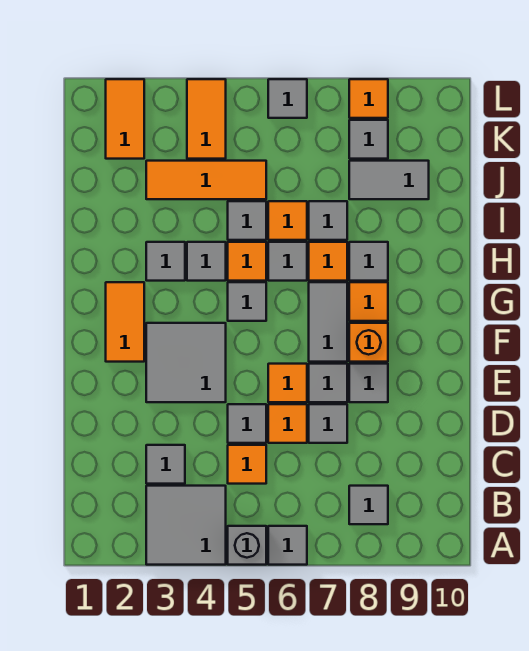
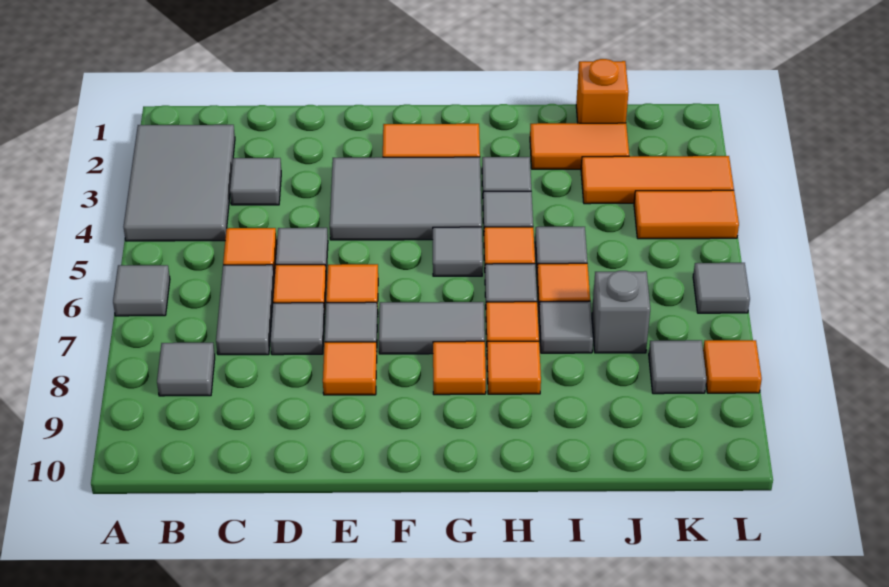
grey tile A3:B4 level 1 -> grey tile A2:B4 level 1
grey brick A5 level 1 -> grey brick J7 level 1
grey tile E3:F4 level 1 -> grey tile E3:G4 level 1
grey tile E8 level 1 -> orange tile E8 level 1
orange brick F8 level 1 -> orange brick J1 level 1
grey tile H8 level 1 -> orange tile H8 level 1
orange tile J3:J5 level 1 -> orange tile J3:L3 level 1
grey tile J8:J9 level 1 -> grey tile C6:C7 level 1
orange tile K2:L2 level 1 -> orange tile I2:J2 level 1

